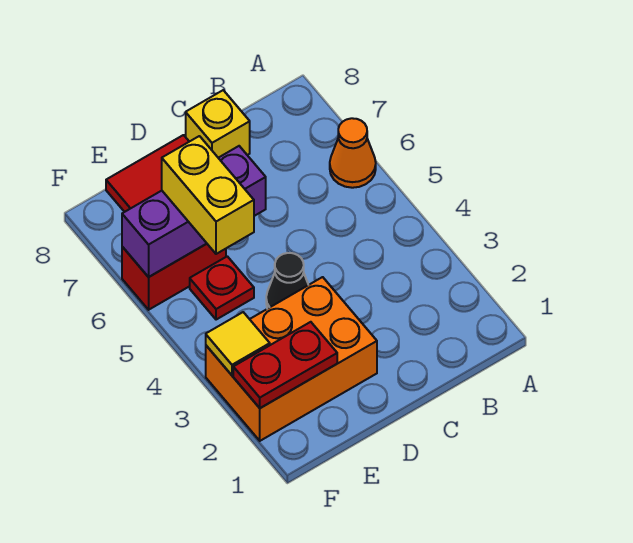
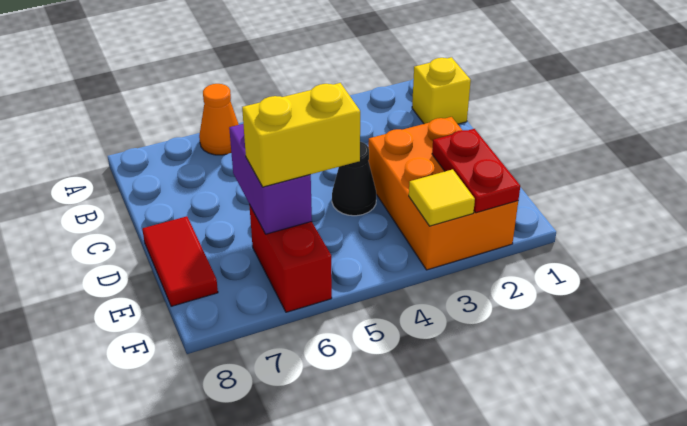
yellow brick C8 level 1 -> yellow brick B1 level 1
purple brick D6:F6 level 2 -> purple brick D6:E6 level 2
red plate E5 level 1 -> none

